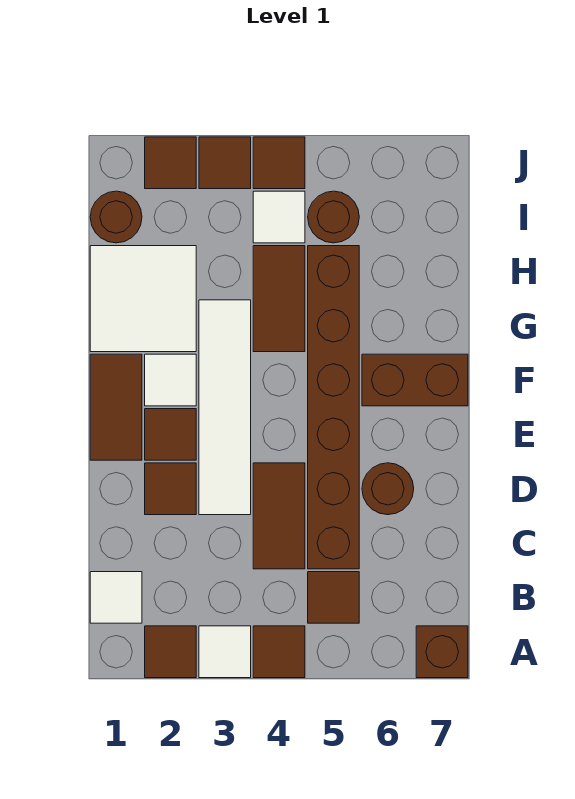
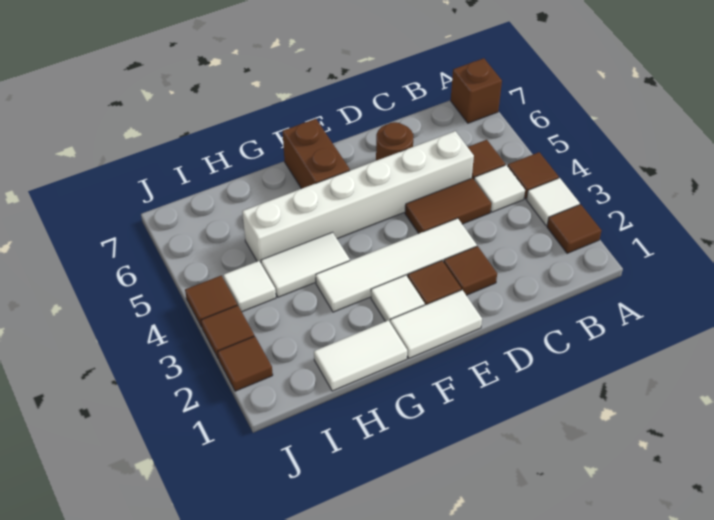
white tile B1 level 1 -> white tile B4 level 1
brown brick C5:H5 level 1 -> white brick C5:H5 level 1
brown tile E1:F1 level 1 -> white tile E1:F1 level 1
white tile G1:H2 level 1 -> white tile G1:H1 level 1
brown tile G4:H4 level 1 -> white tile G4:H4 level 1
brown round brick I1 level 1 -> none
brown round brick I5 level 1 -> none

